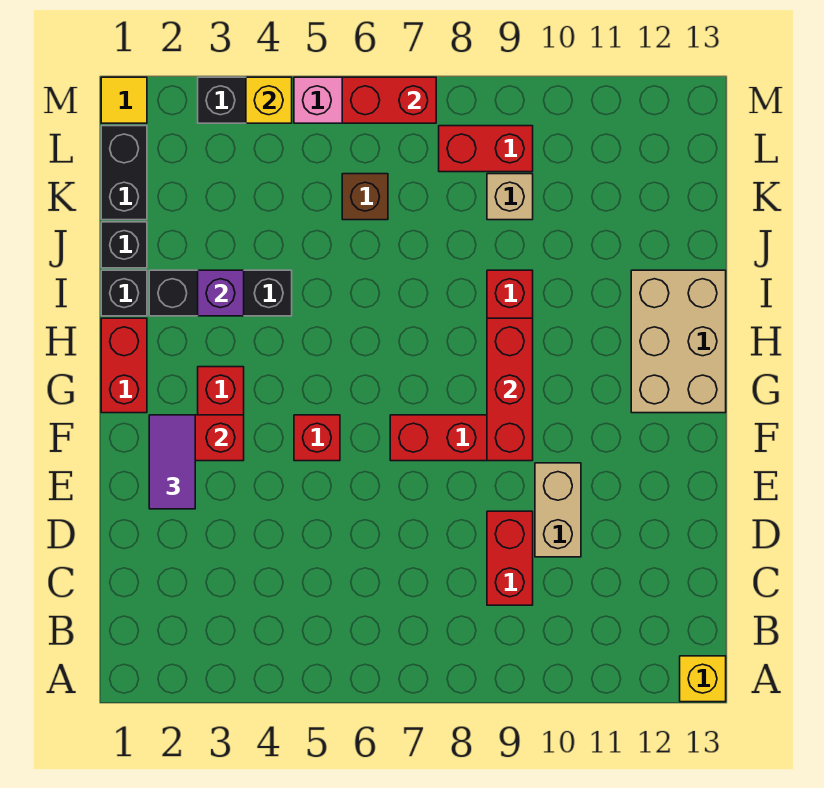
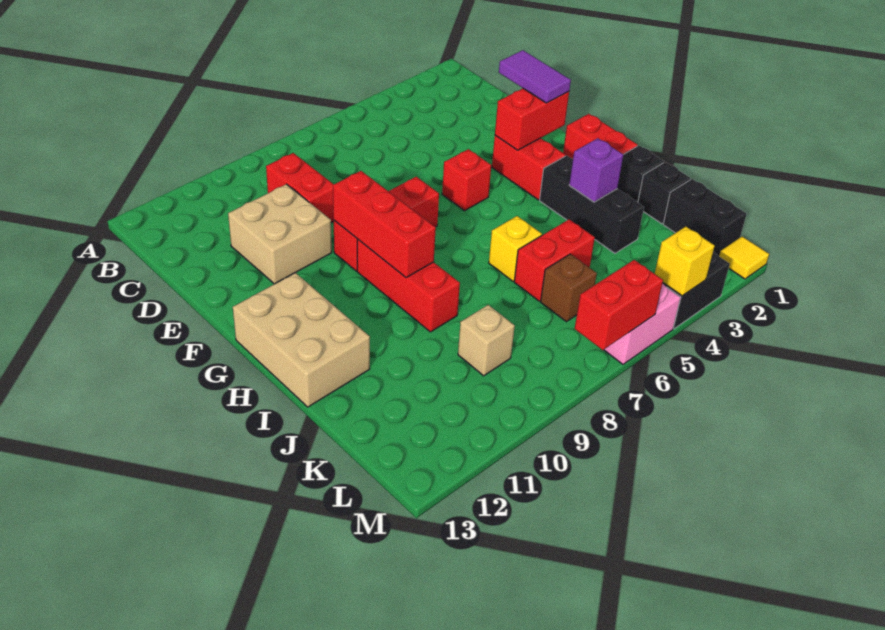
yellow brick A13 level 1 -> yellow brick I6 level 1
tan brick D10:E10 level 1 -> tan brick D10:E11 level 1
black brick I2:I4 level 1 -> black brick H3:J3 level 1
red brick L8:L9 level 1 -> red brick J5:J6 level 1

